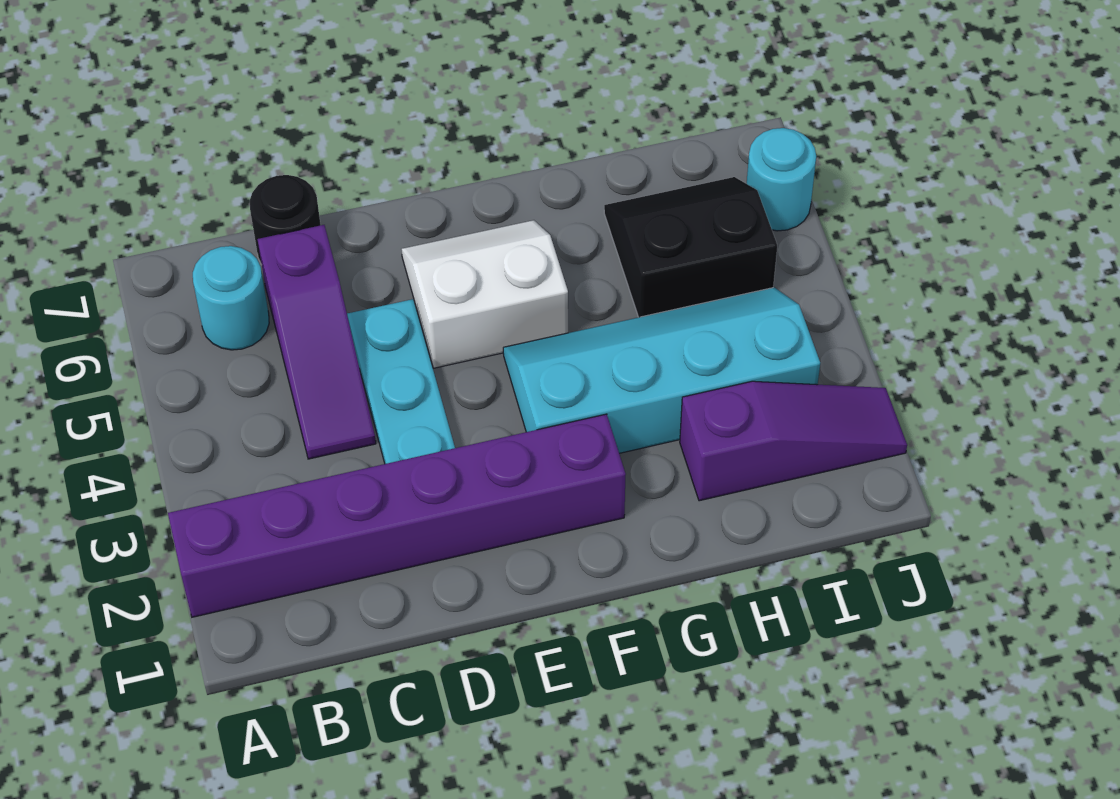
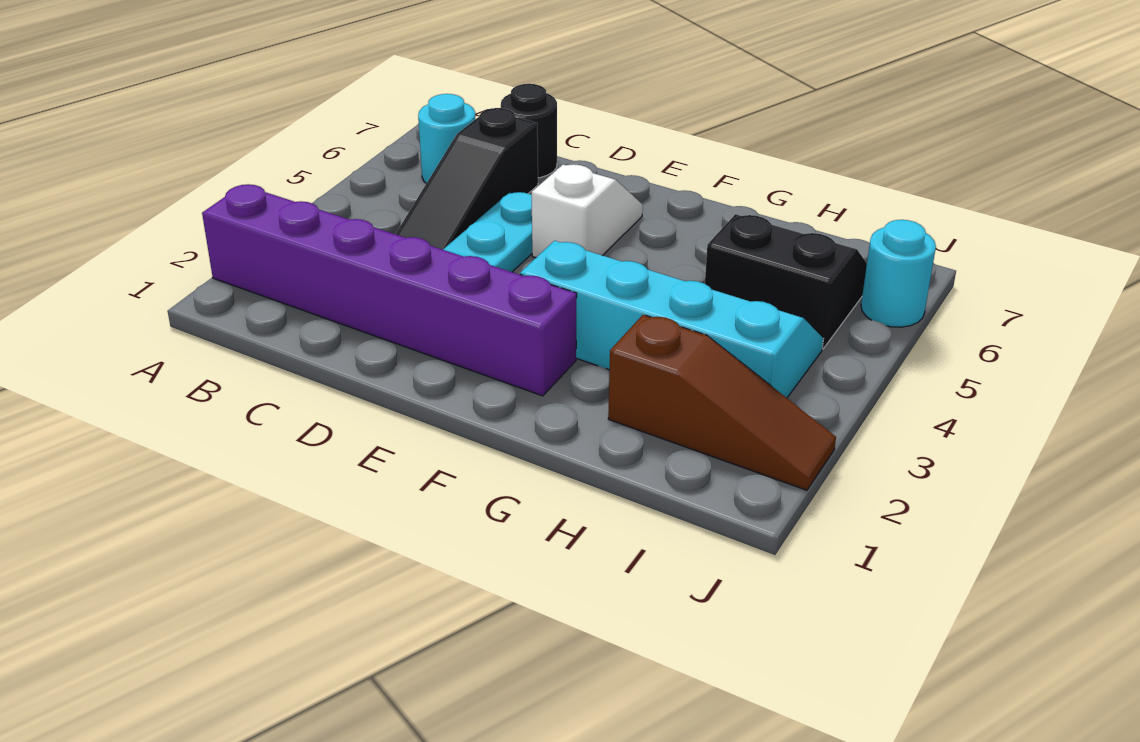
purple slope C4:C6 level 1 top 6 -> black slope C4:C6 level 1 top 6
white slope E5:F6 level 1 top 5 -> white slope E5:E6 level 1 top 5
purple slope H2:J2 level 1 top H -> brown slope H2:J2 level 1 top H

